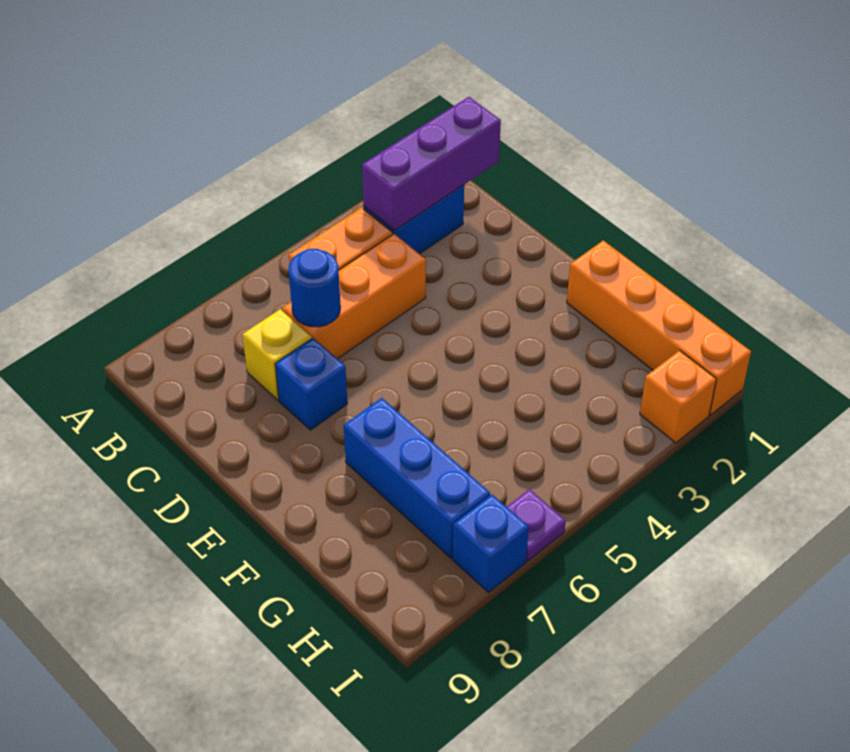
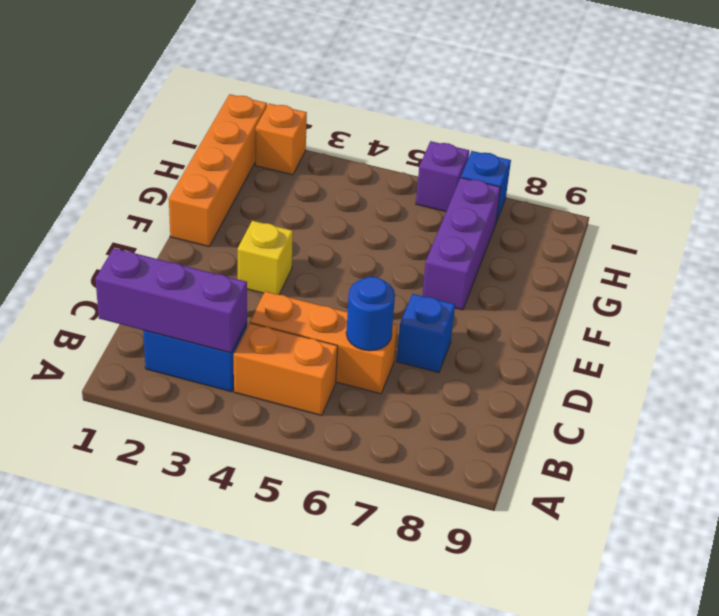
yellow brick C7 level 1 -> yellow brick E3 level 1
blue brick F7:H7 level 1 -> purple brick F7:H7 level 1
purple plate I6 level 1 -> purple brick I6 level 1

